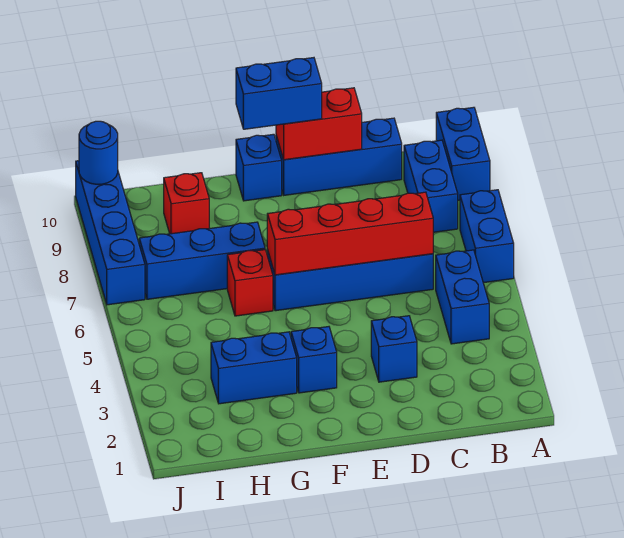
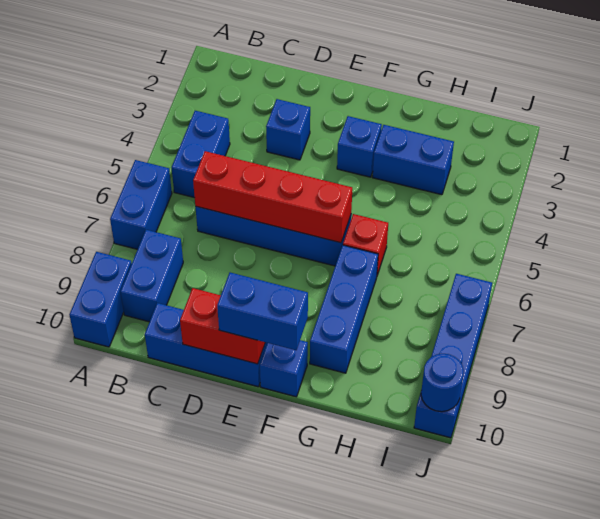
blue brick G7:I7 level 1 -> blue brick G7:G9 level 1
red brick H9 level 1 -> none

